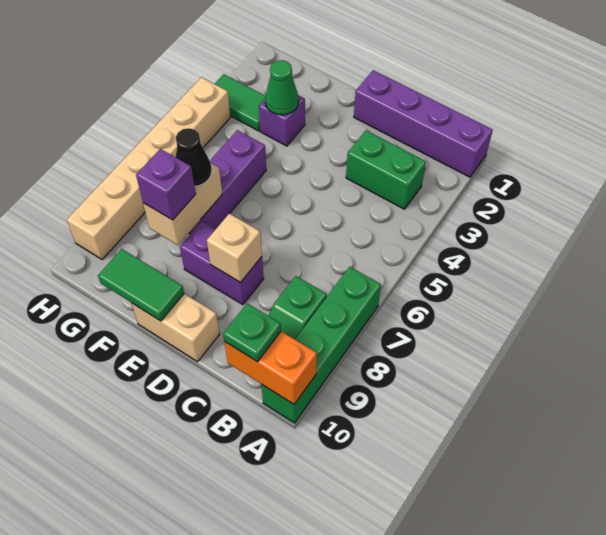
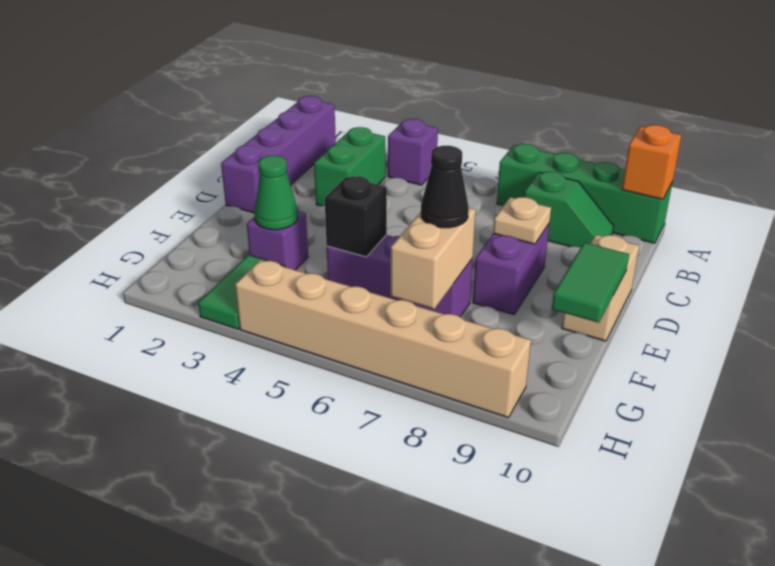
orange brick A10:B10 level 2 -> orange brick A10 level 2
green plate B10 level 3 -> none
tan brick D8 level 2 -> tan plate D8 level 2
none -> black brick F5 level 2
tan brick F7:F8 level 2 -> tan brick F7:G7 level 2
purple brick F8 level 3 -> purple brick A4 level 1

